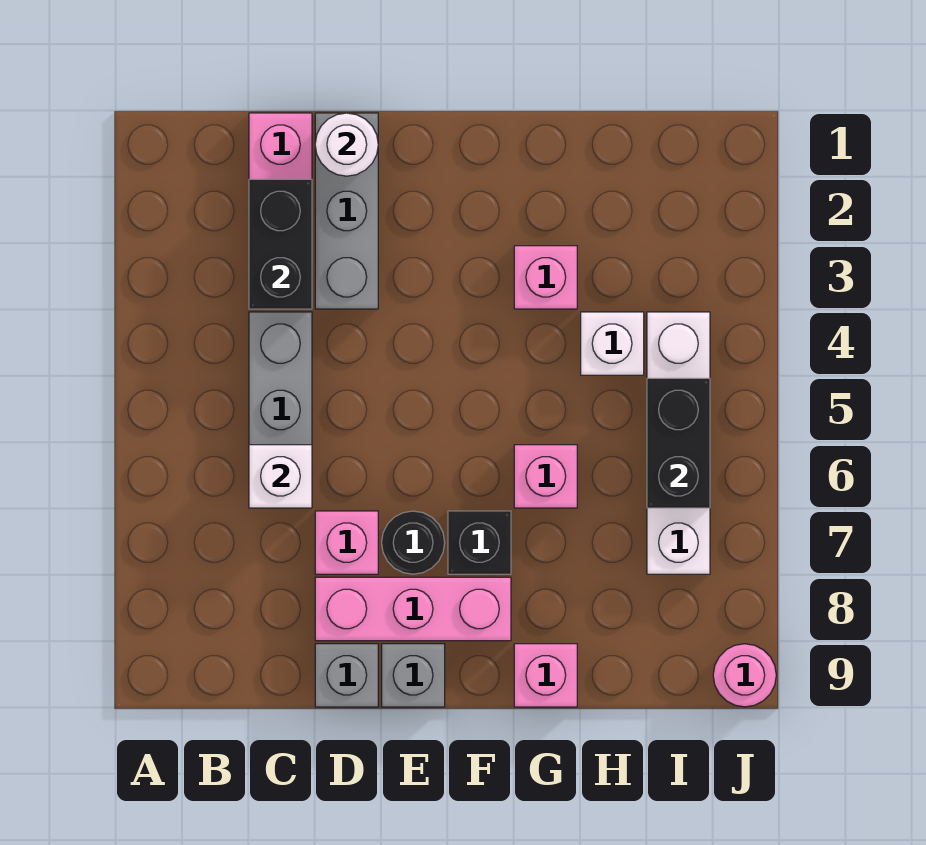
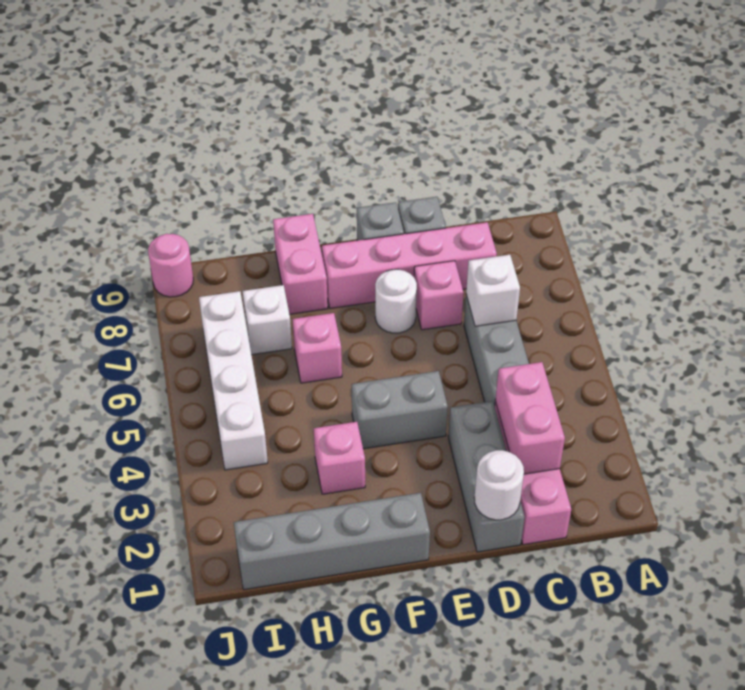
black brick C2:C3 level 2 -> pink brick C2:C3 level 2
pink brick D8:F8 level 1 -> pink brick C8:F8 level 1
none -> grey brick E4:F4 level 1
black round brick E7 level 1 -> white round brick E7 level 1
none -> grey brick F1:I1 level 1
black brick F7 level 1 -> none
pink brick G9 level 1 -> pink brick G8:G9 level 1
white brick H4 level 1 -> white brick H7 level 1
black brick I5:I6 level 2 -> none

